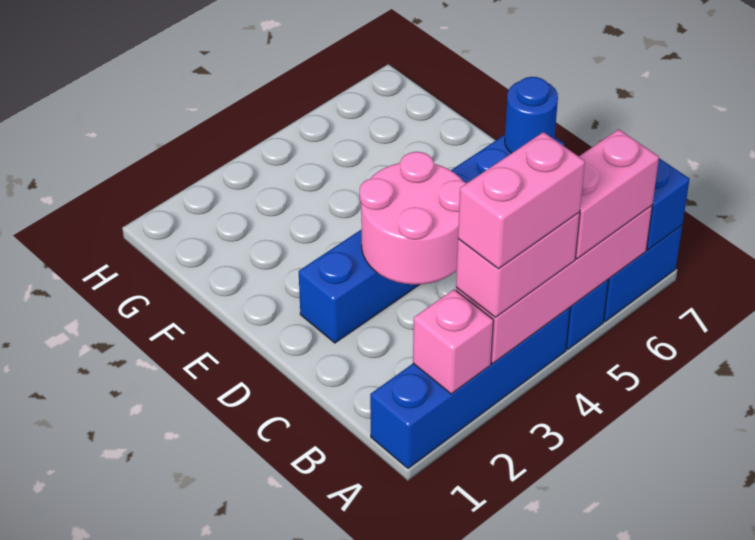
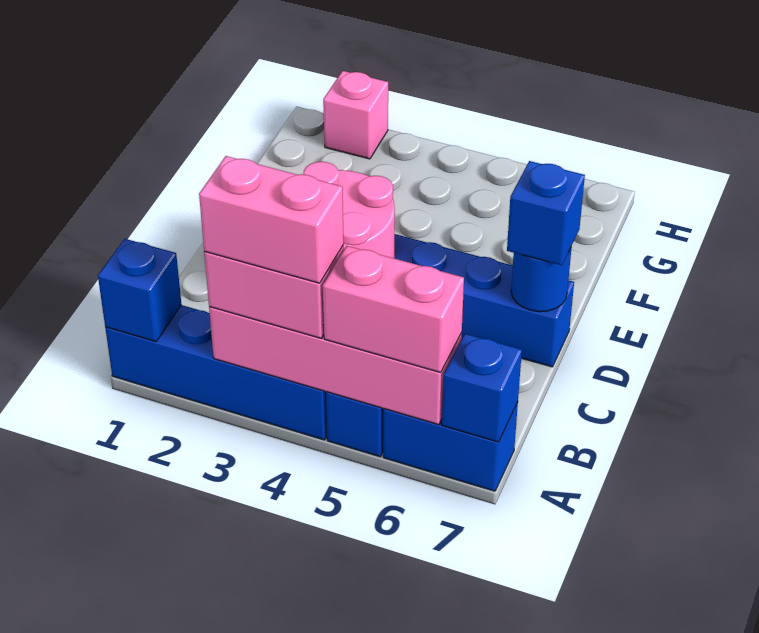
none -> blue brick A1 level 2
pink brick A2 level 2 -> pink brick H2 level 1
none -> blue brick D7 level 3

